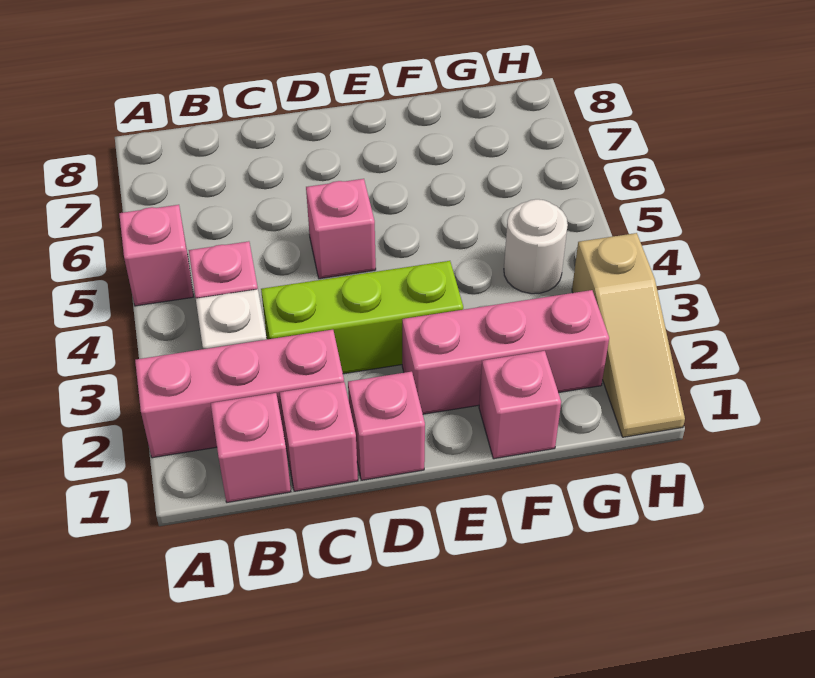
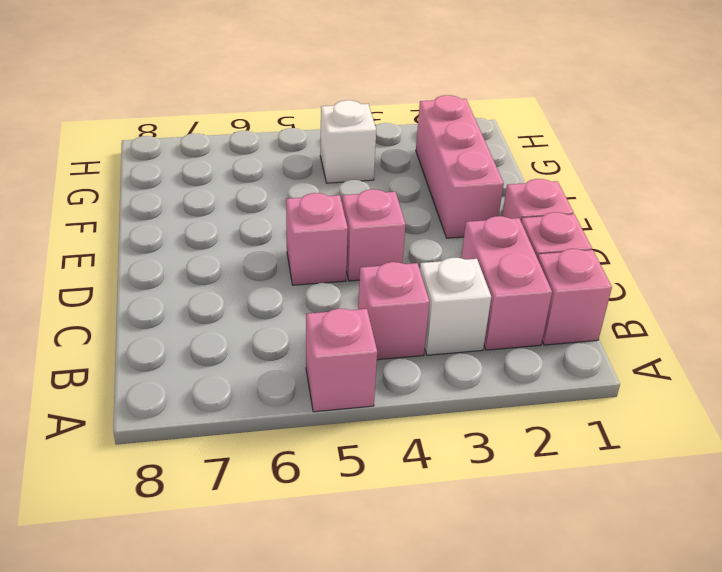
pink brick A2:C2 level 1 -> pink brick B2:C2 level 1
lime brick C3:E3 level 1 -> none
pink brick F1 level 1 -> pink brick D4 level 1
white round brick G4 level 1 -> white brick G4 level 1
tan slope H1:H3 level 1 top 3 -> none

